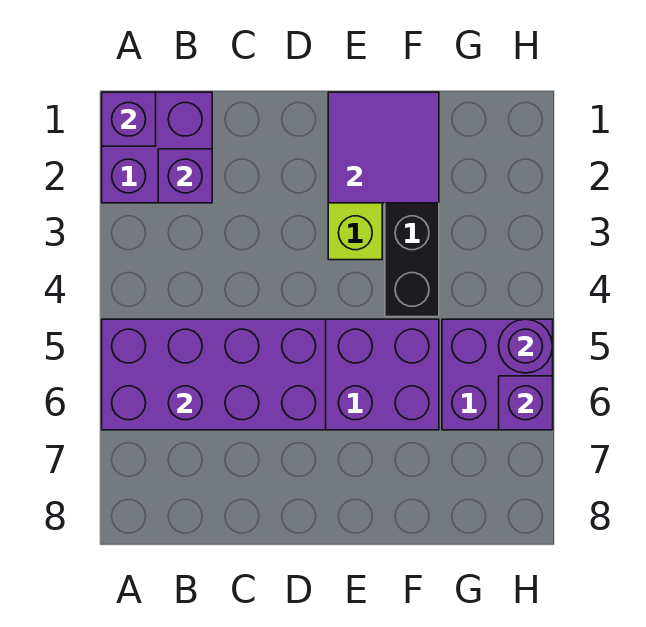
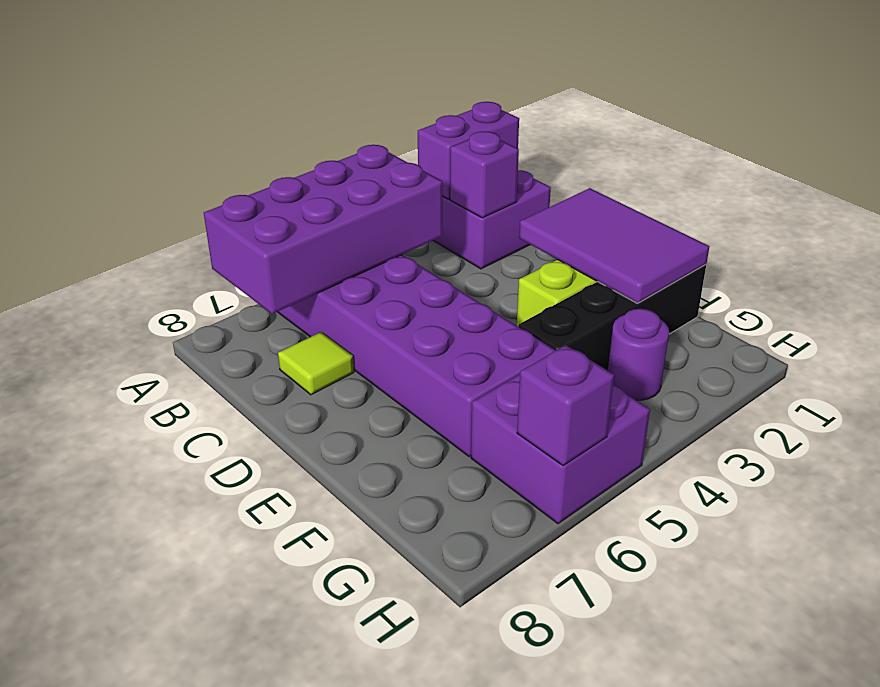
purple brick A1 level 2 -> purple brick A1:A2 level 2
purple brick A5:D6 level 2 -> purple brick A4:B7 level 2
none -> lime tile C7 level 1
purple tile E1:F2 level 2 -> purple tile D1:F2 level 2
purple round brick H5 level 2 -> purple round brick G3 level 1

